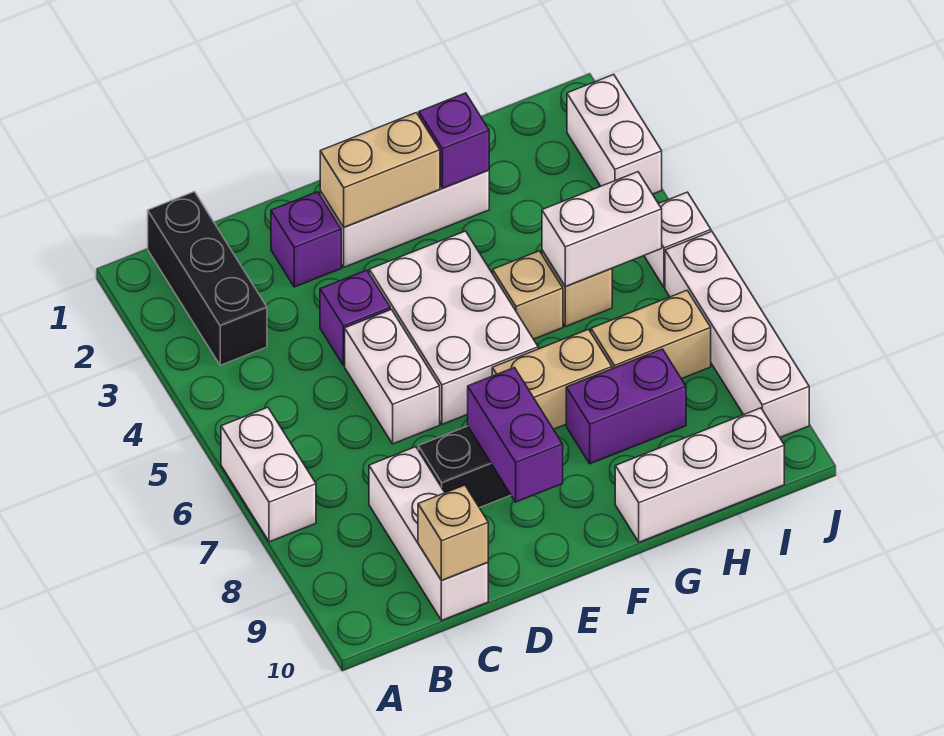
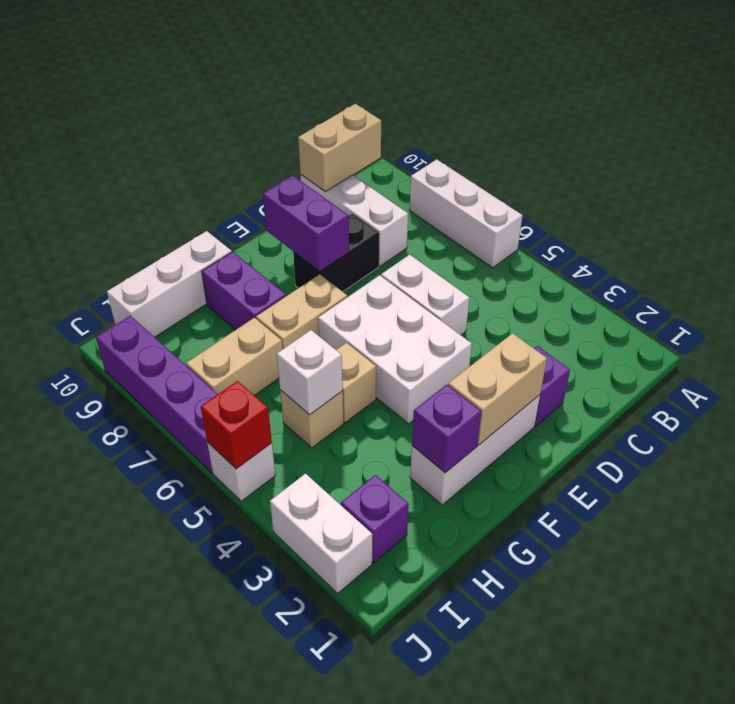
white brick A6:A7 level 1 -> white brick A6:A8 level 1
black brick B1:B3 level 1 -> none
tan brick C10 level 2 -> tan brick B10:C10 level 2
purple brick D4 level 1 -> purple brick I2 level 1
purple brick G8:H8 level 1 -> purple brick G8:G9 level 1
white brick H5:I5 level 2 -> white brick H5 level 2
none -> red brick J5 level 2
white brick J6:J9 level 1 -> purple brick J6:J9 level 1

